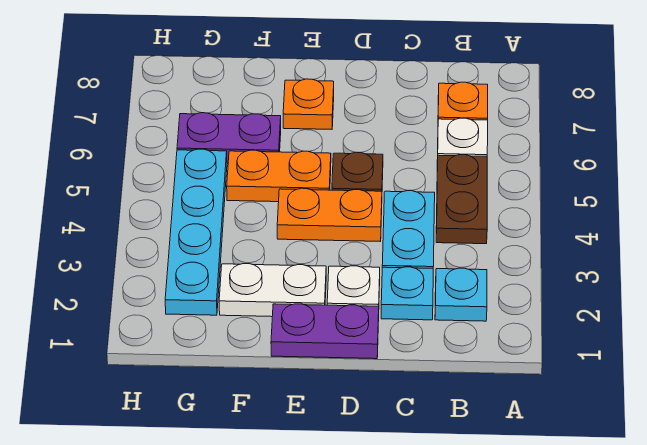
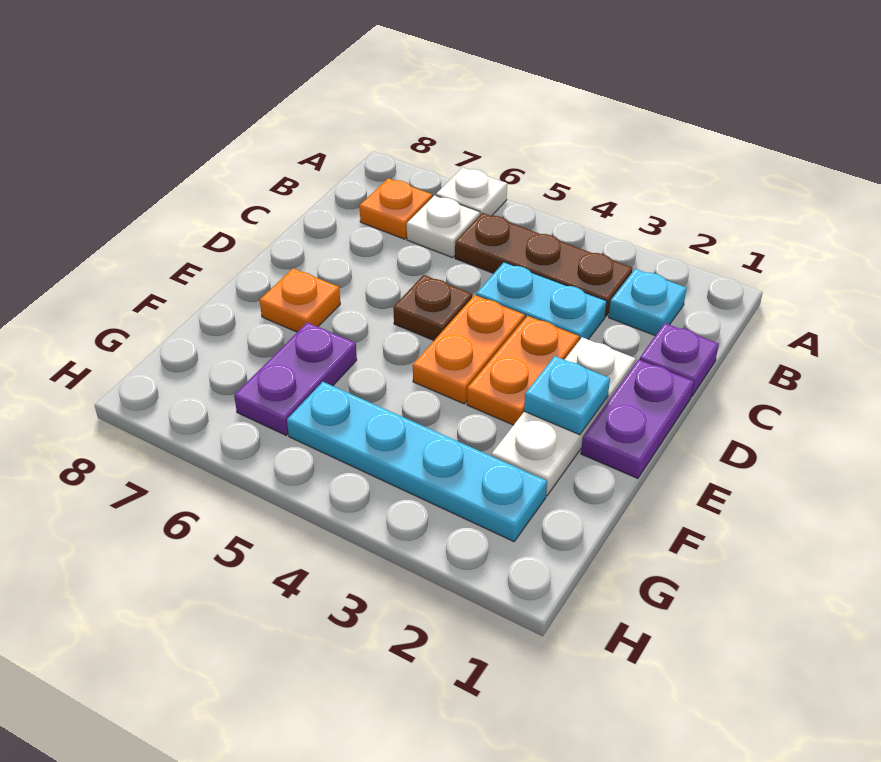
none -> white plate A6 level 1
brown plate B4:B5 level 1 -> brown plate B3:B5 level 1
none -> purple plate C1 level 1
cyan plate C2 level 1 -> cyan plate E2 level 2
orange plate E5:F5 level 1 -> orange plate D3:E3 level 1

